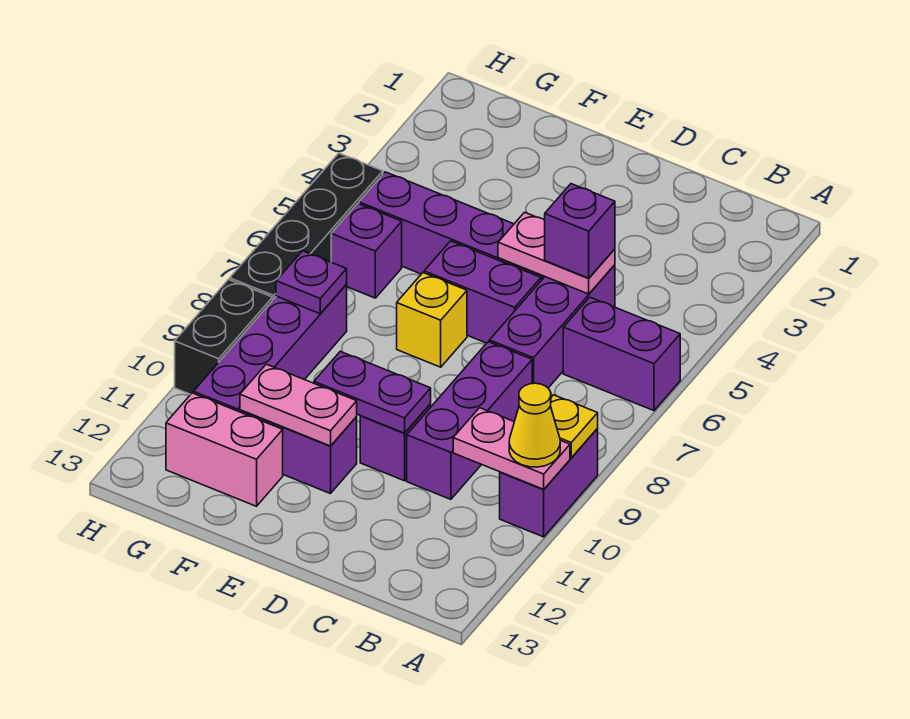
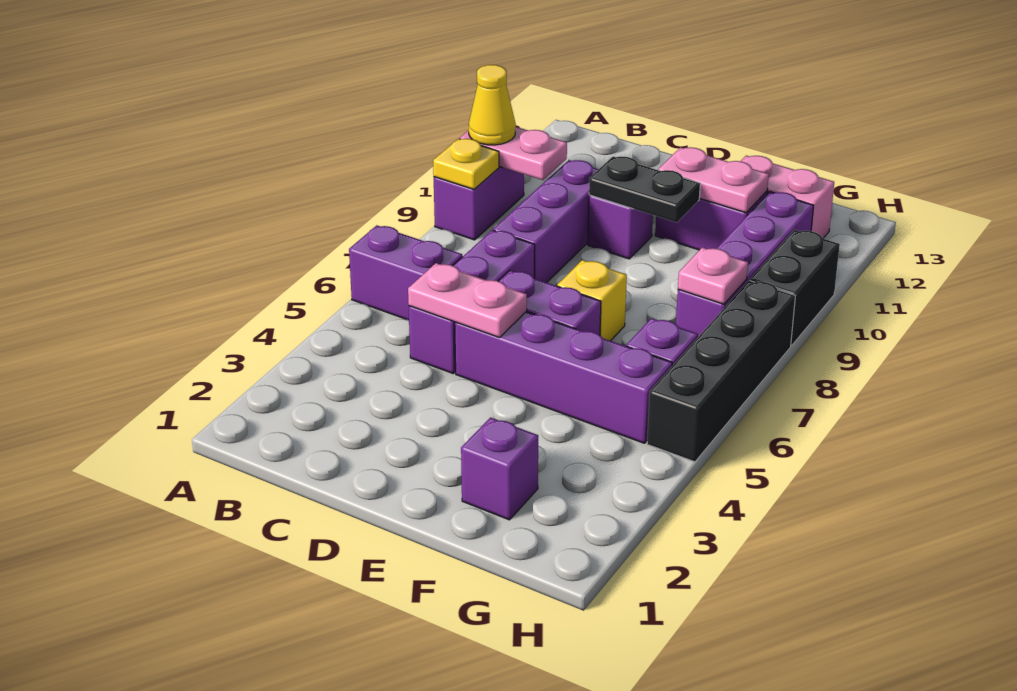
purple brick C5 level 3 -> purple brick F2 level 1
purple plate D10:E10 level 2 -> black plate D10:E10 level 2
purple plate G8 level 2 -> pink plate G8 level 2

